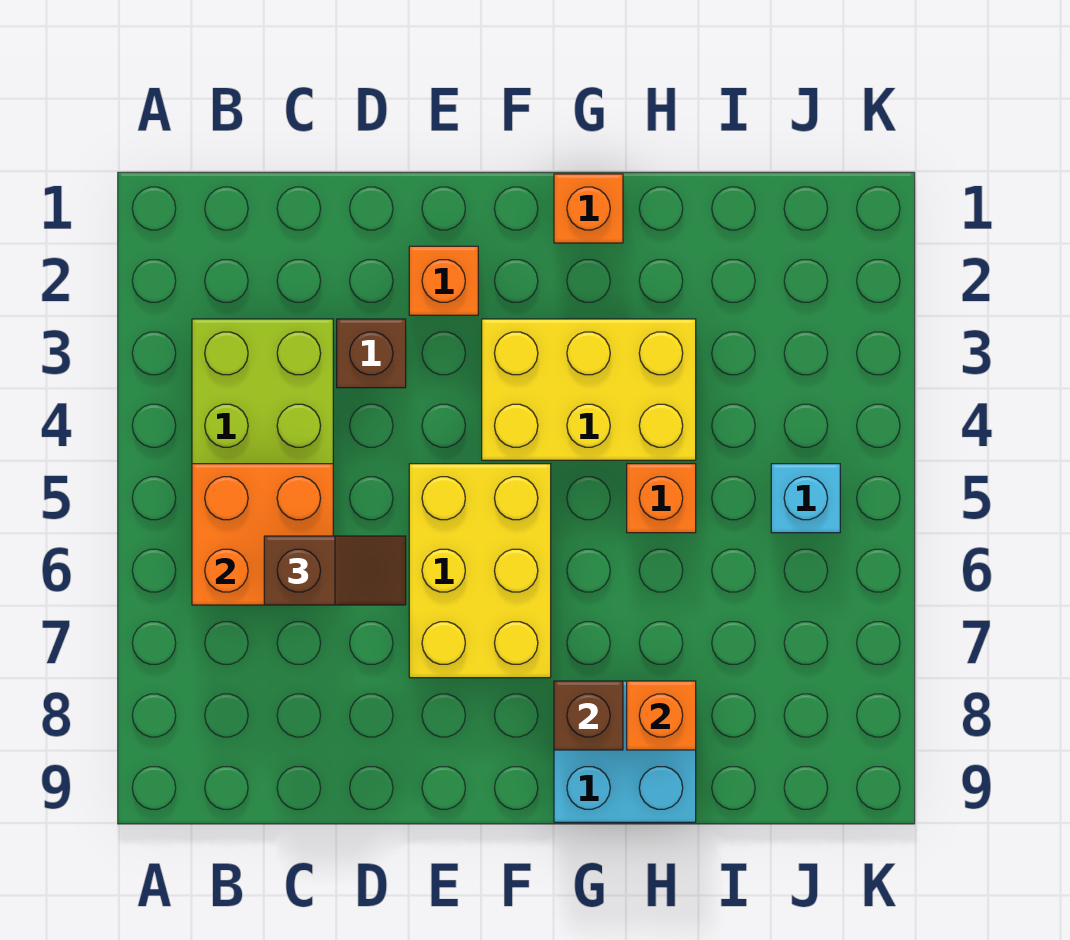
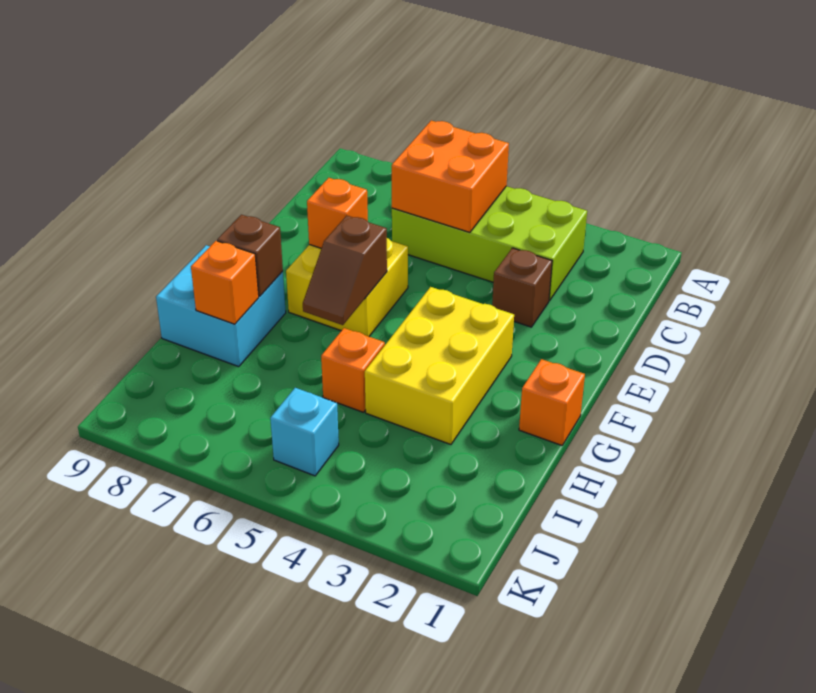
brown slope C6:D6 level 3 top C -> brown slope F6:G6 level 2 top F
orange brick E2 level 1 -> orange brick E7 level 2
yellow brick E5:F7 level 1 -> yellow brick E6:F7 level 1

